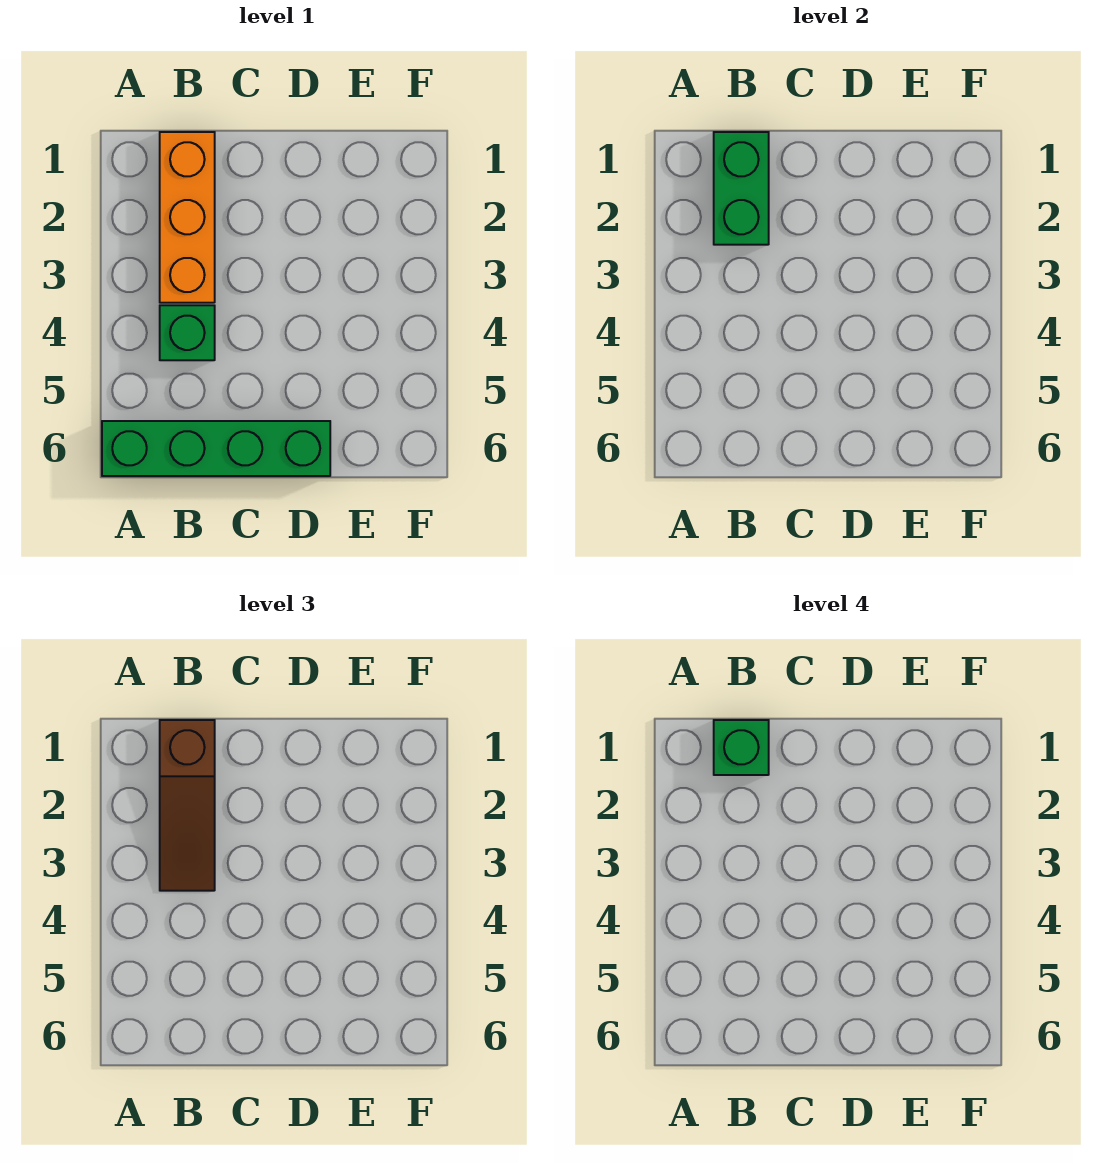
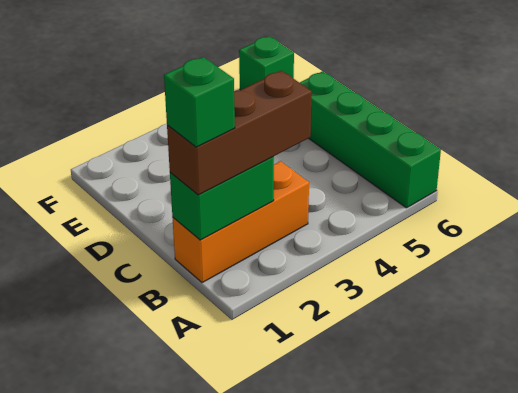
brown slope B1:B3 level 3 top 1 -> brown brick B1:B3 level 3
green brick B4 level 1 -> green brick F6 level 1

